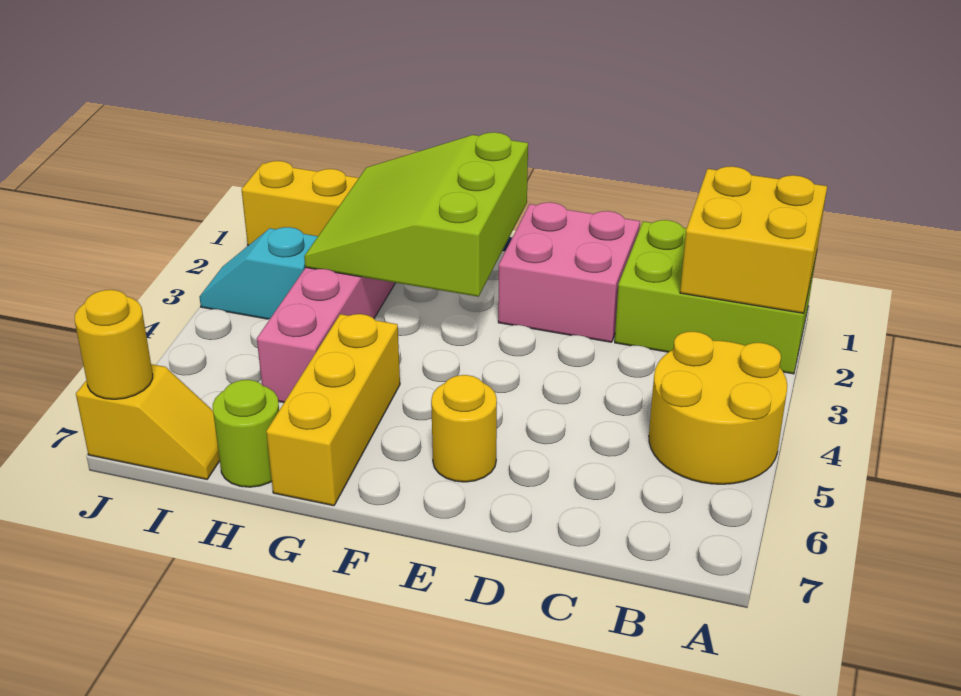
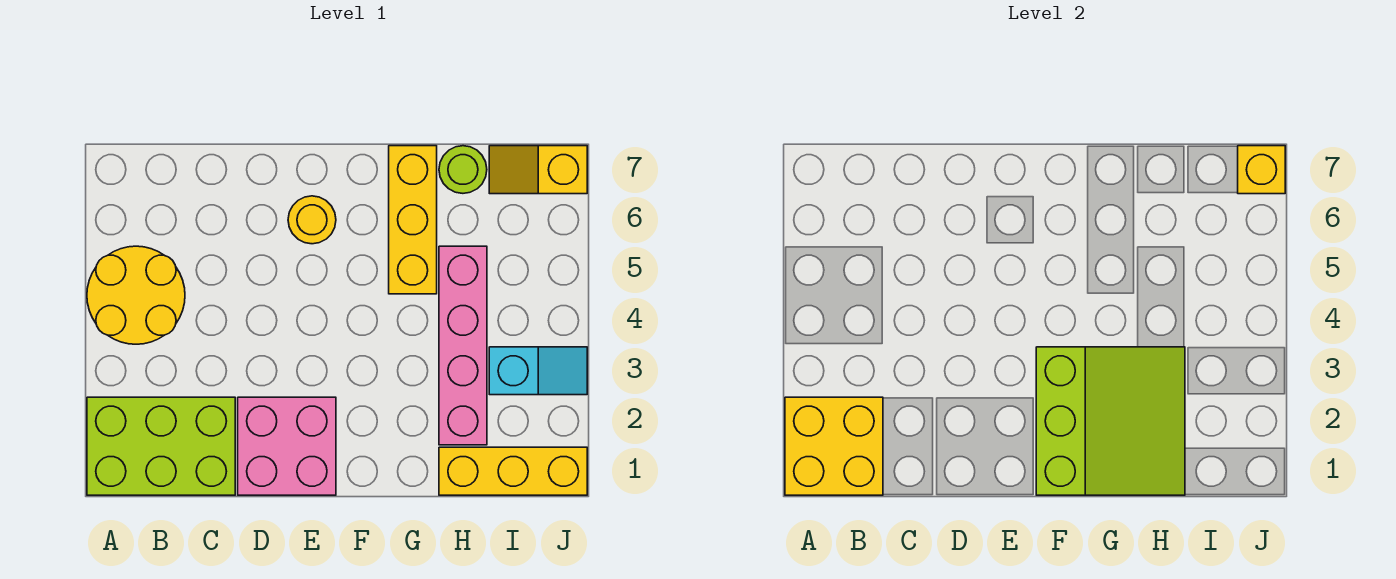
yellow round brick J7 level 2 -> yellow brick J7 level 2

